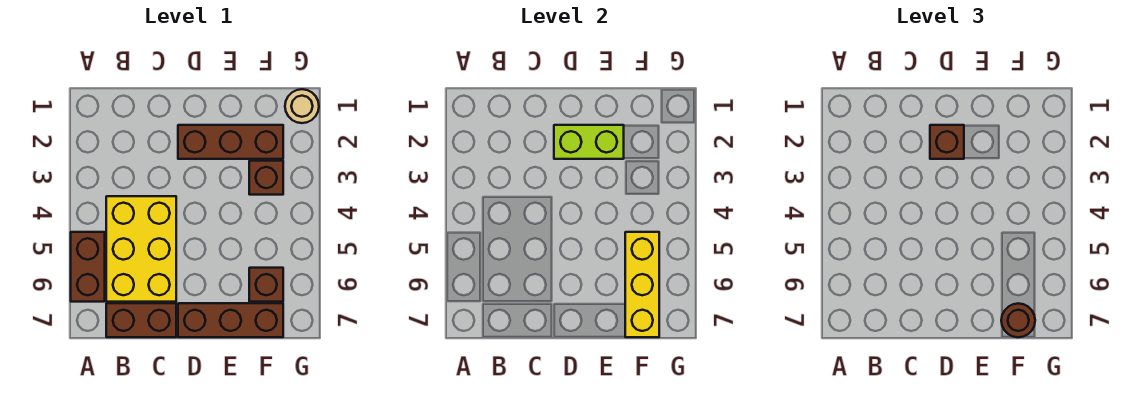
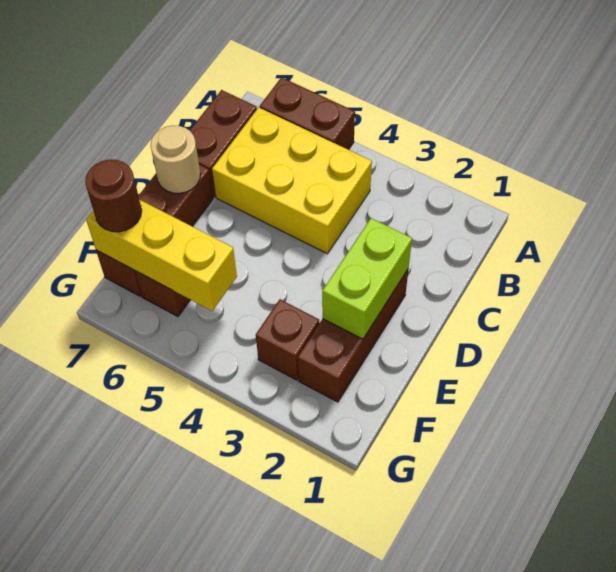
brown brick D2 level 3 -> none
tan round brick G1 level 1 -> tan round brick D7 level 2

